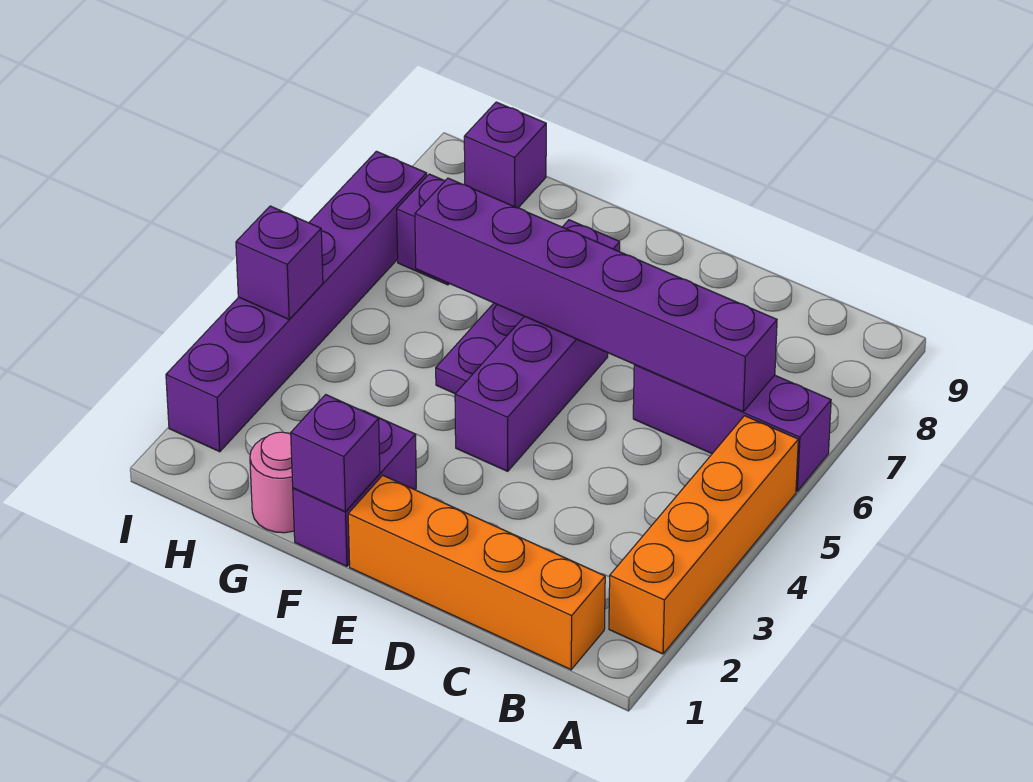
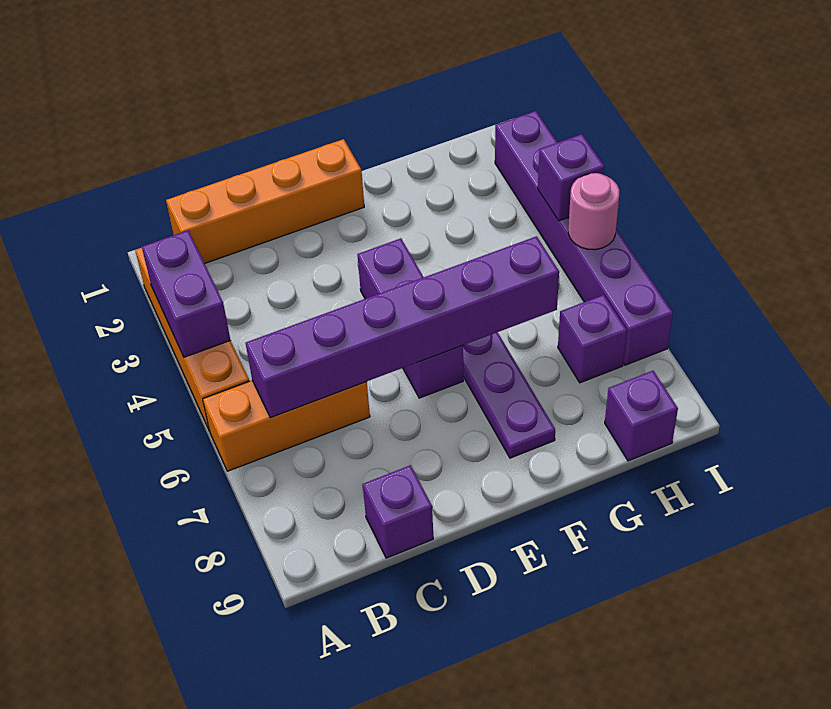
purple brick A6:C6 level 1 -> orange brick A6:C6 level 1
purple brick F1:F2 level 1 -> purple brick A3:A4 level 2
purple brick F1 level 2 -> purple brick C9 level 1
pink round brick G1 level 1 -> pink round brick I5 level 2

